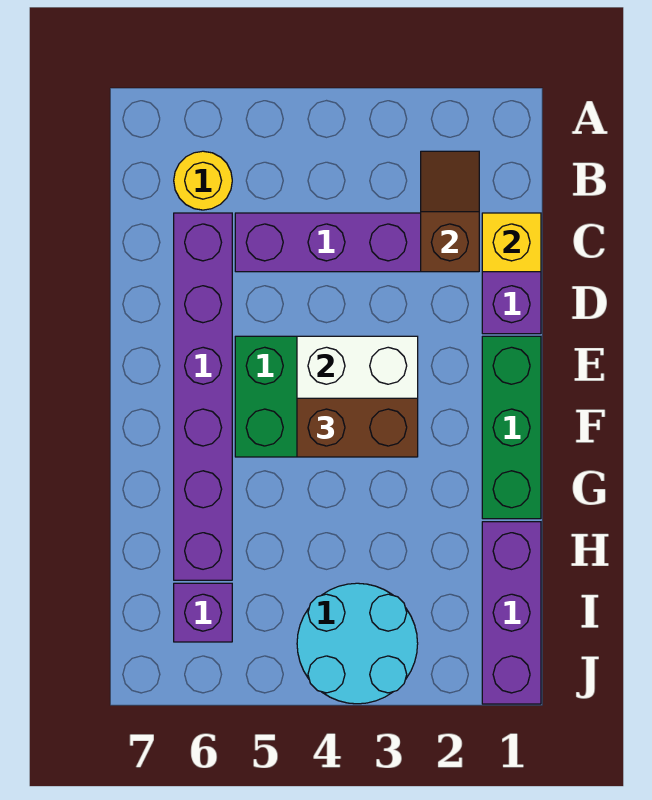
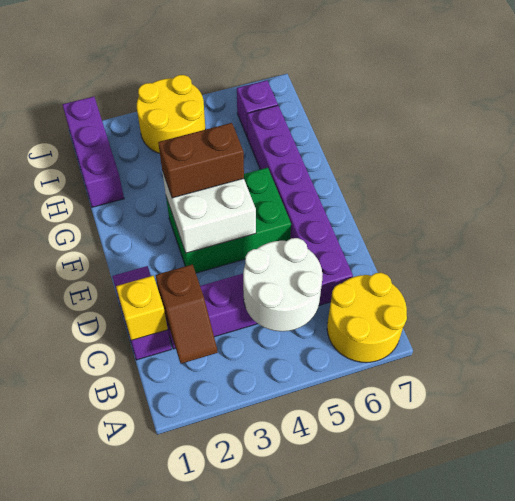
none -> white round brick B4:C5 level 2
yellow round brick B6 level 1 -> yellow round brick A6:B7 level 1
green brick E1:G1 level 1 -> none
cyan round brick I3:J4 level 1 -> yellow round brick I3:J4 level 1

